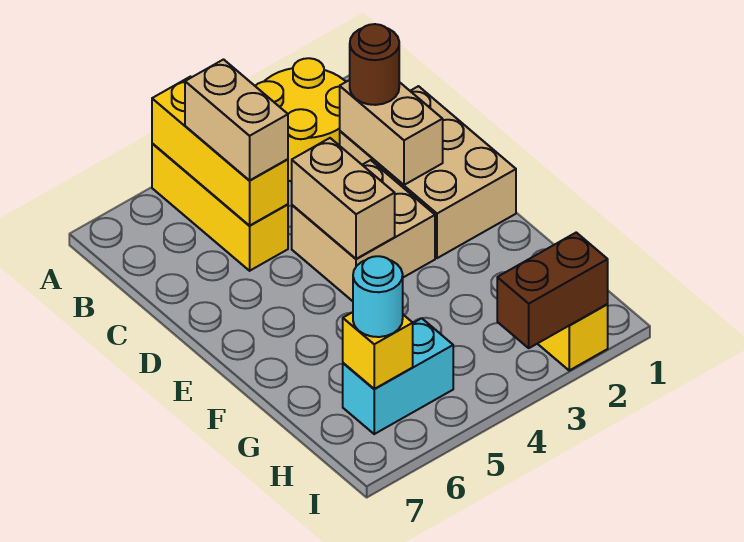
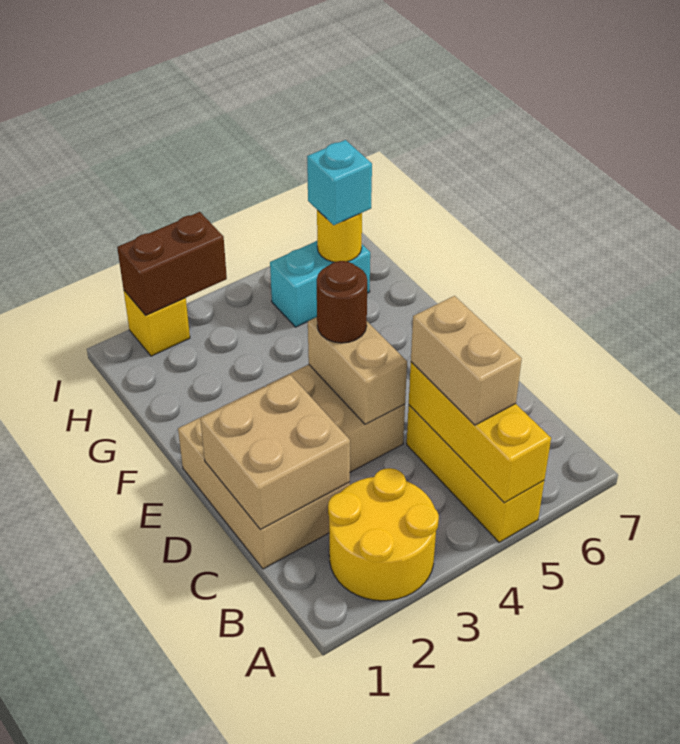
tan brick C2:D2 level 2 -> tan brick C1:D2 level 2
brown round brick C2 level 3 -> brown round brick E4 level 3
yellow brick H6 level 2 -> yellow round brick H6 level 2
cyan round brick H6 level 3 -> cyan brick H6 level 3

